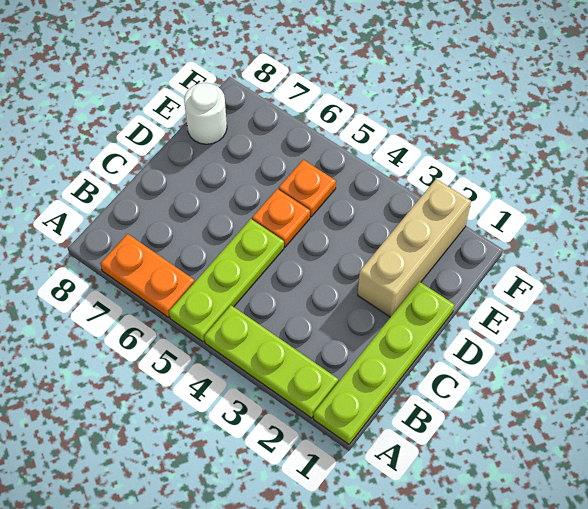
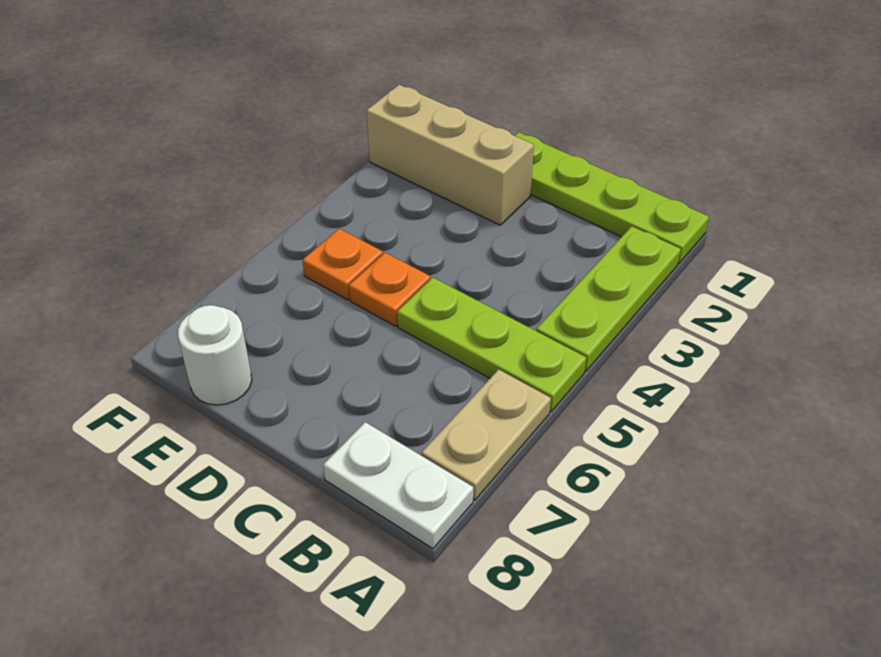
orange plate A6:A7 level 1 -> tan plate A6:A7 level 1
none -> white plate A8:B8 level 1

